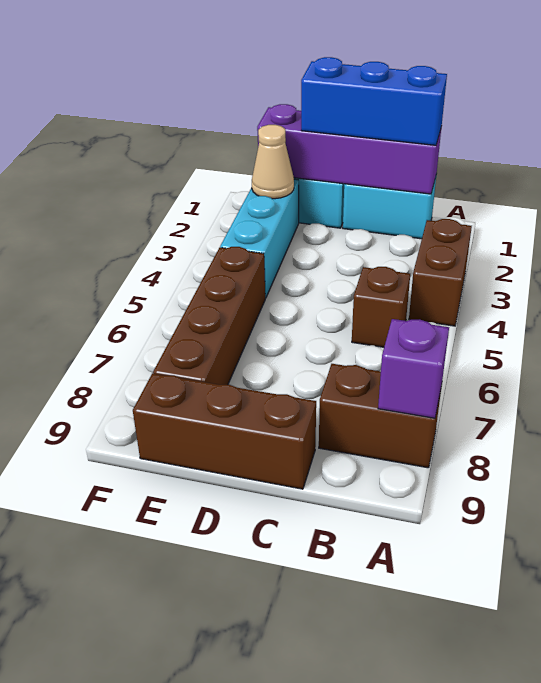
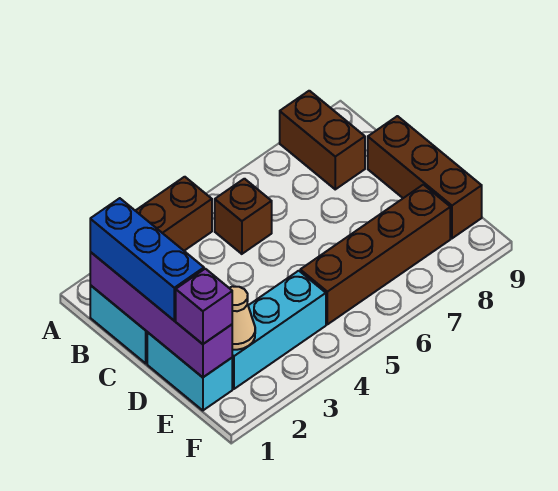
purple brick A8 level 2 -> purple brick E1 level 3

